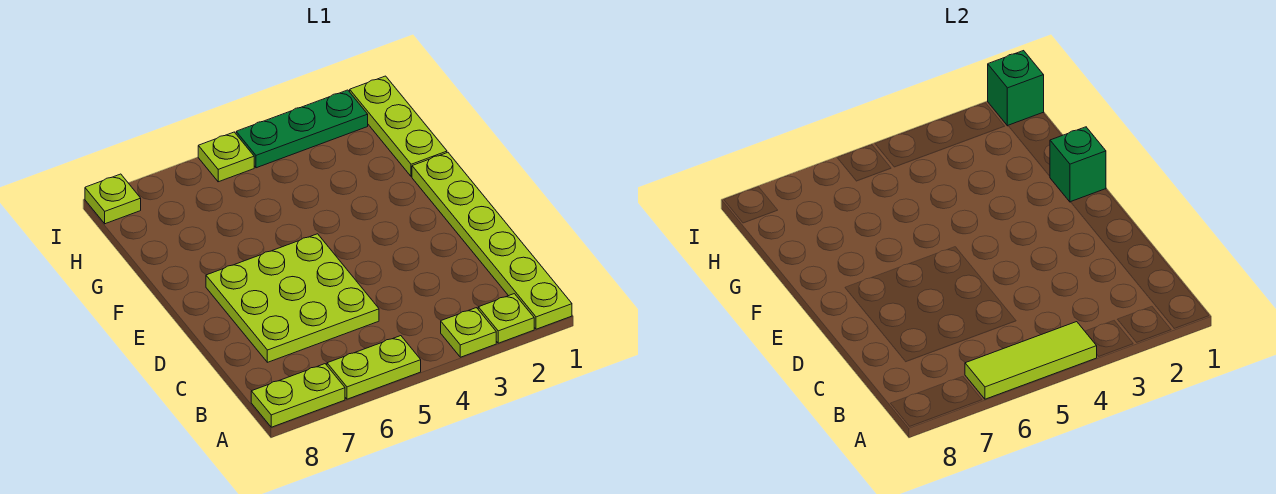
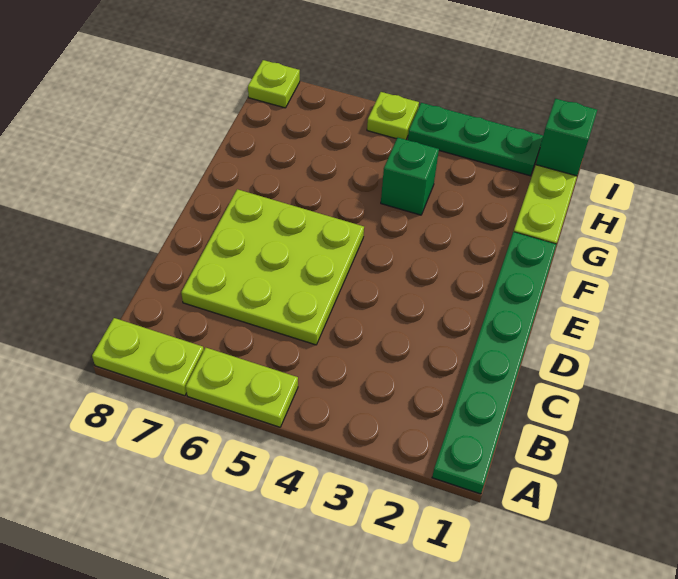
lime plate A1:F1 level 1 -> green plate A1:F1 level 1
lime plate A2 level 1 -> none
lime plate A3 level 1 -> none
lime tile A4:A6 level 2 -> none
green brick F1 level 2 -> green brick G4 level 1

